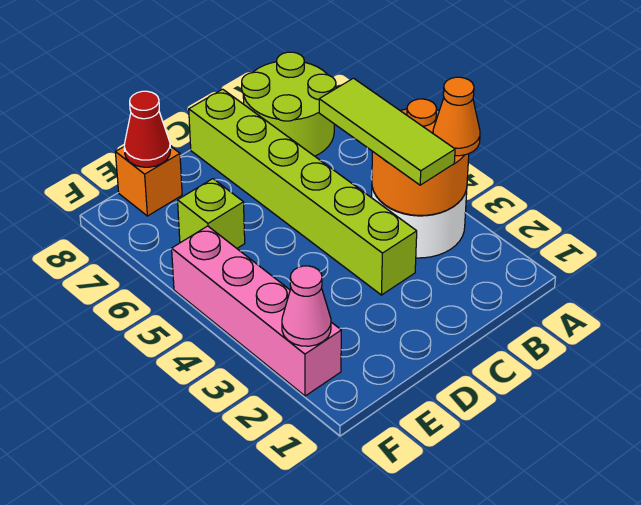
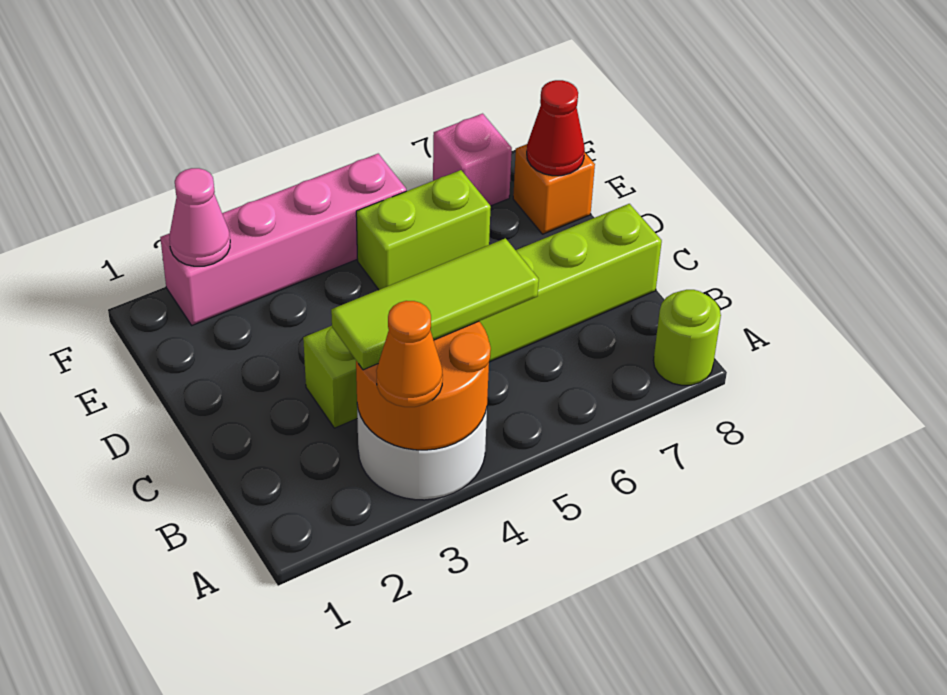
lime round brick A7:B8 level 1 -> lime round brick A8 level 1
lime brick E6 level 1 -> lime brick E5:E6 level 1
none -> pink brick F7 level 1

